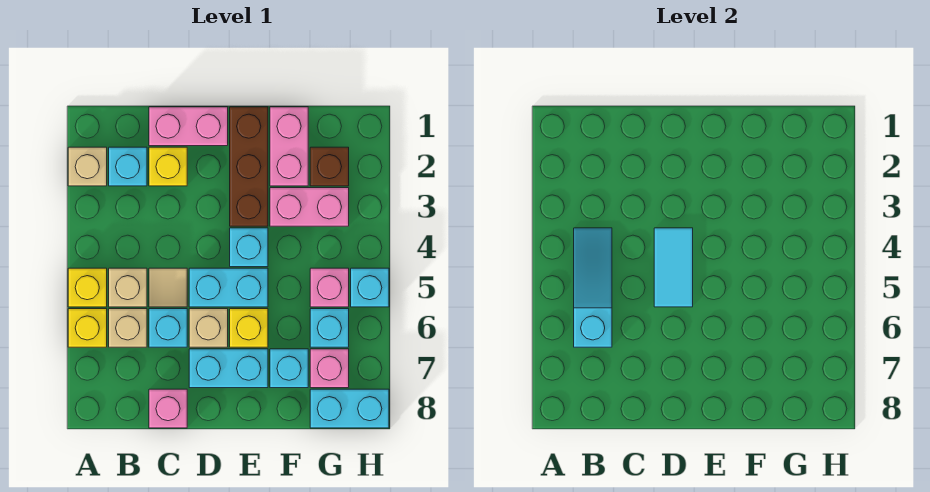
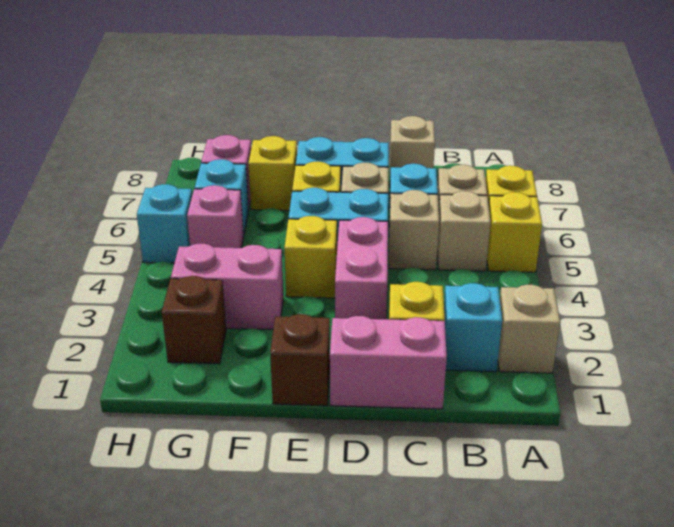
cyan slope B4:B6 level 2 top 6 -> none
tan tile C5 level 1 -> tan brick C5 level 1
pink brick C8 level 1 -> tan brick C8 level 1
cyan tile D4:D5 level 2 -> none
brown brick E1:E3 level 1 -> brown brick E1 level 1
cyan brick E4 level 1 -> yellow brick E4 level 1
pink brick F1:F2 level 1 -> pink brick D3:D4 level 1
cyan brick F7 level 1 -> yellow brick F7 level 1
cyan brick G8:H8 level 1 -> none

